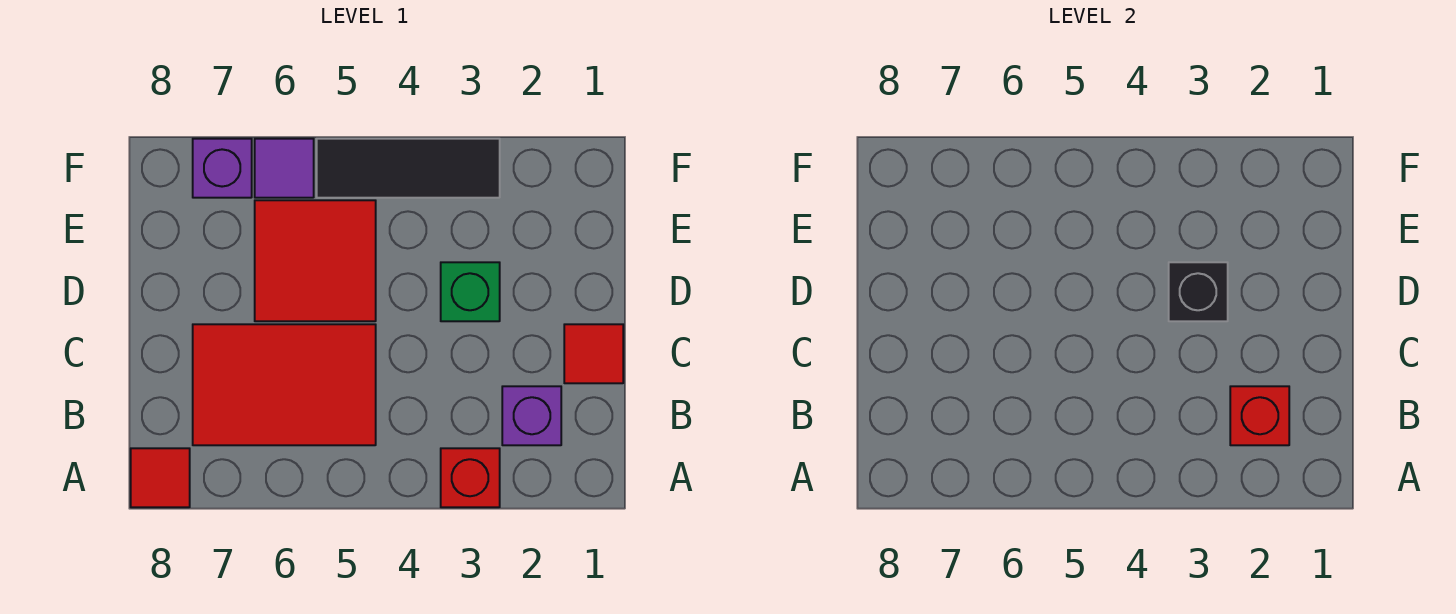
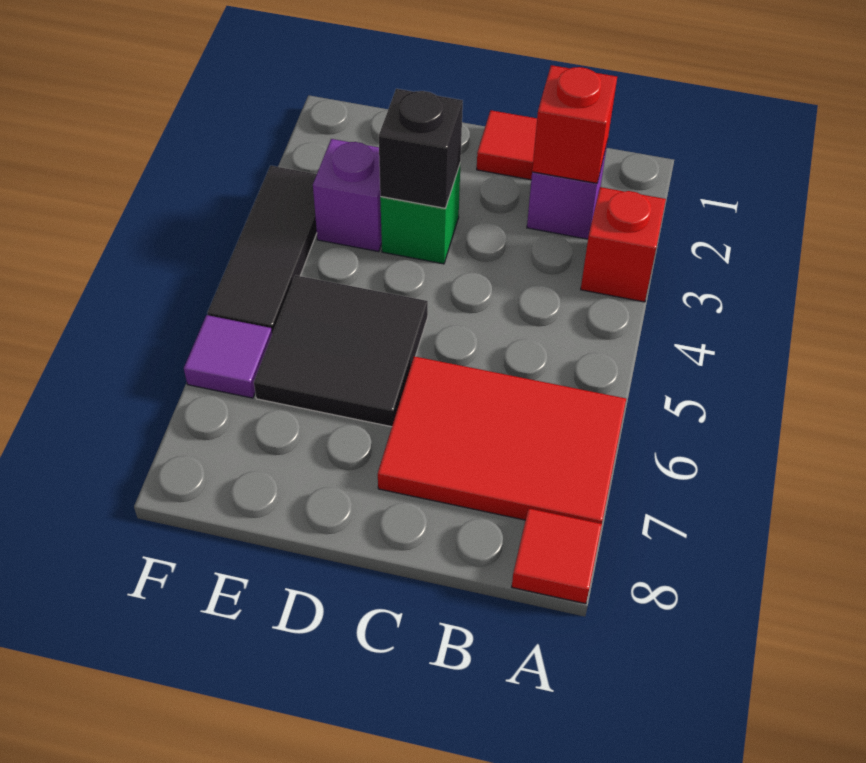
red tile B5:C7 level 1 -> red tile A6:C7 level 1
red tile D5:E6 level 1 -> black tile D5:E6 level 1
purple brick F7 level 1 -> purple brick E3 level 1

